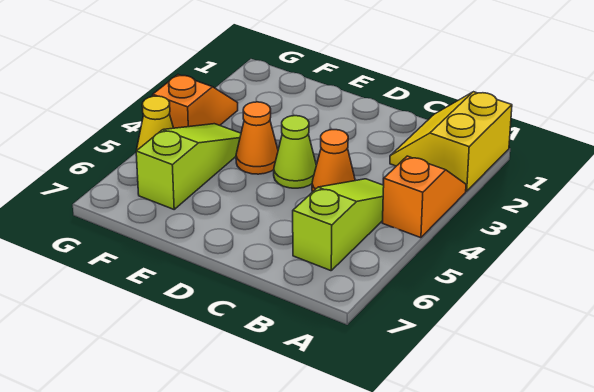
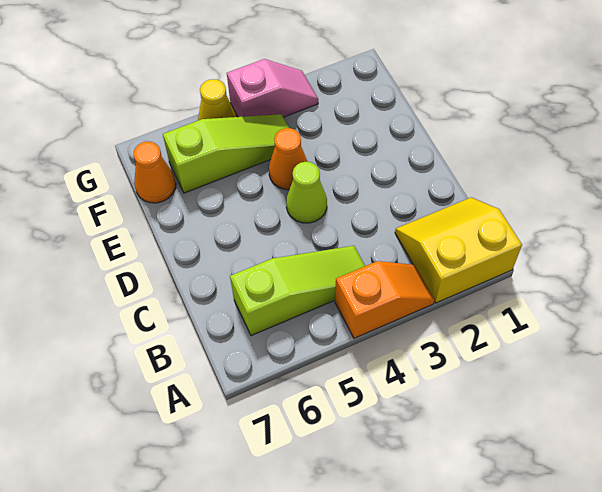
orange cone C4 level 1 -> orange cone F7 level 1
orange slope G3:G4 level 1 top 4 -> pink slope G3:G4 level 1 top 4

